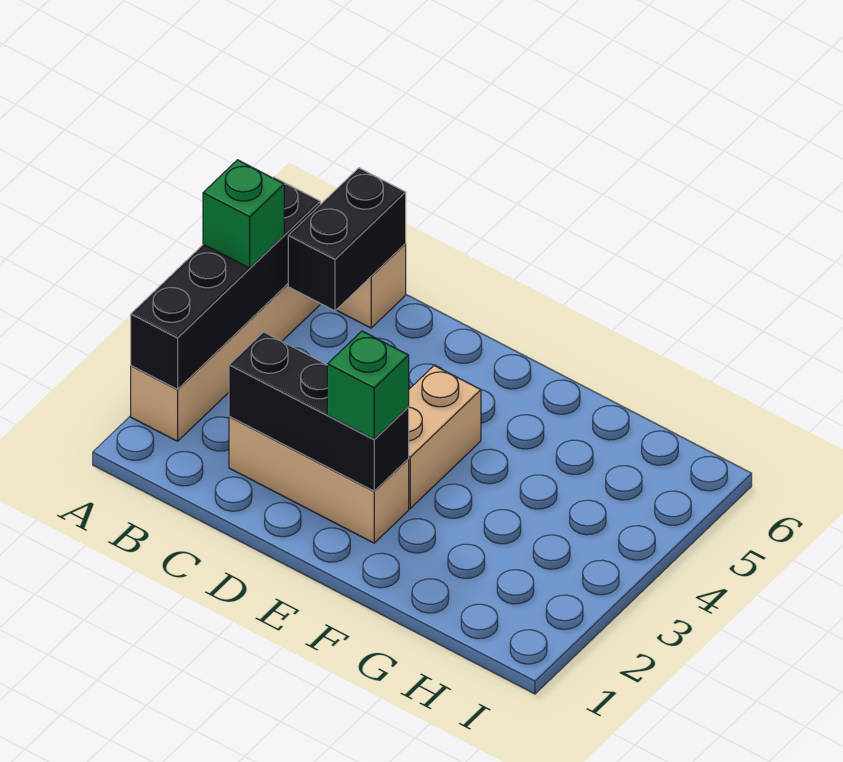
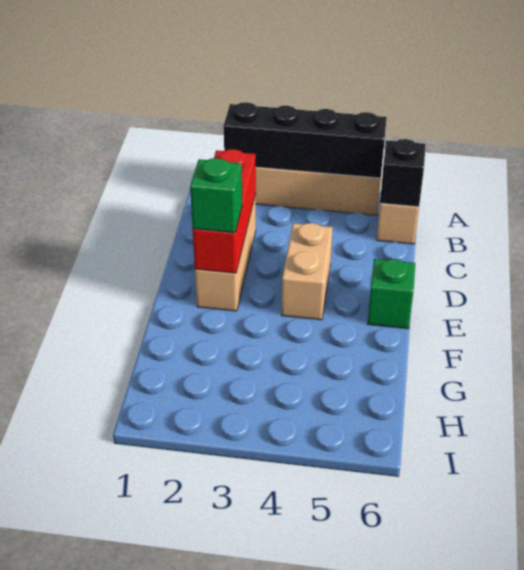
green brick A4 level 3 -> green brick E6 level 1
black brick B5:B6 level 2 -> black brick B6 level 2
black brick C2:E2 level 2 -> red brick C2:E2 level 2
tan brick E3:E4 level 1 -> tan brick D4:E4 level 1

